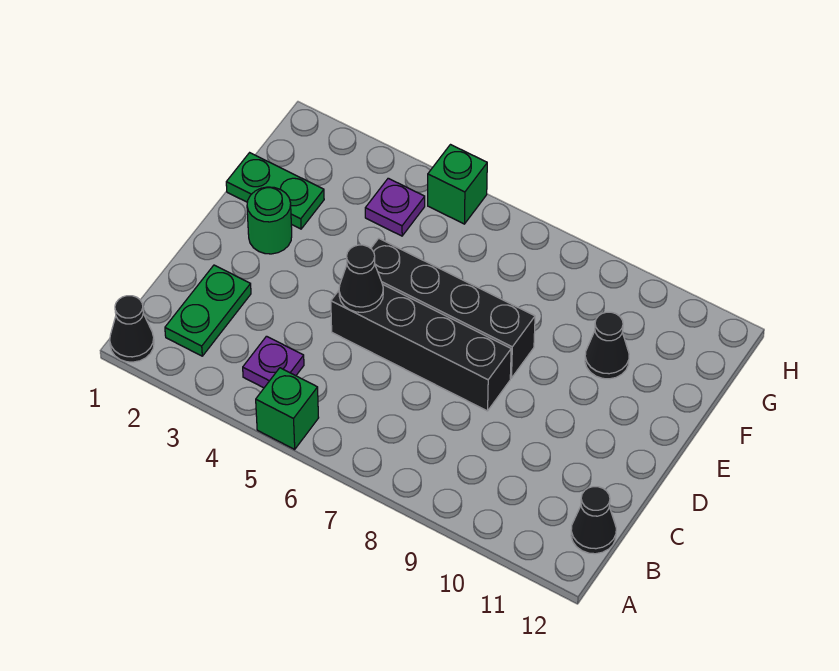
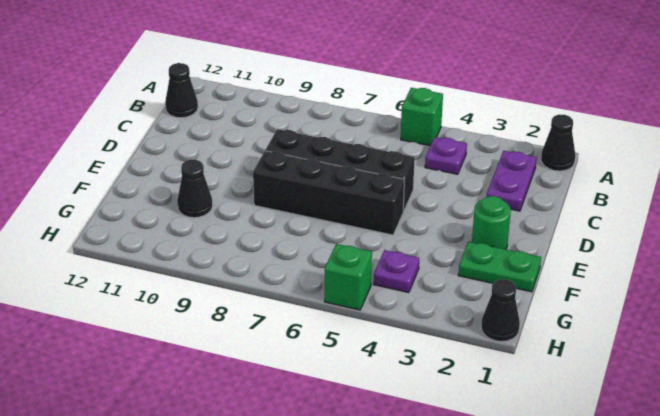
green plate B2:C2 level 1 -> purple plate B2:C2 level 1
black cone D5 level 2 -> black cone H1 level 1

